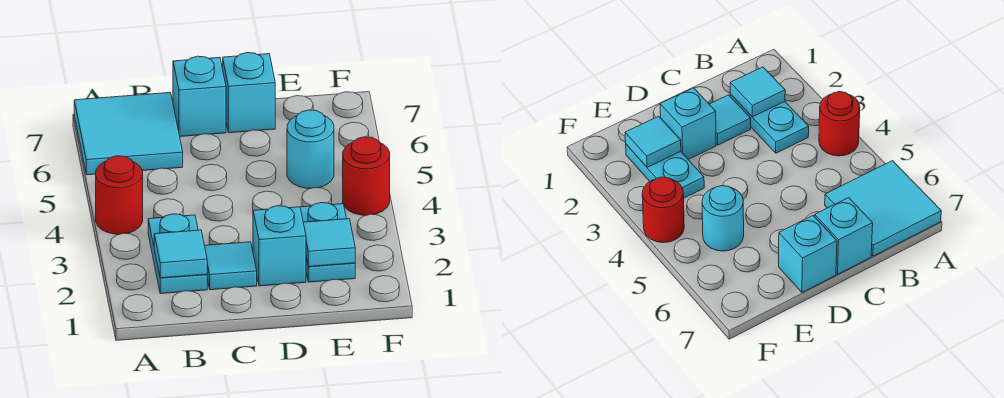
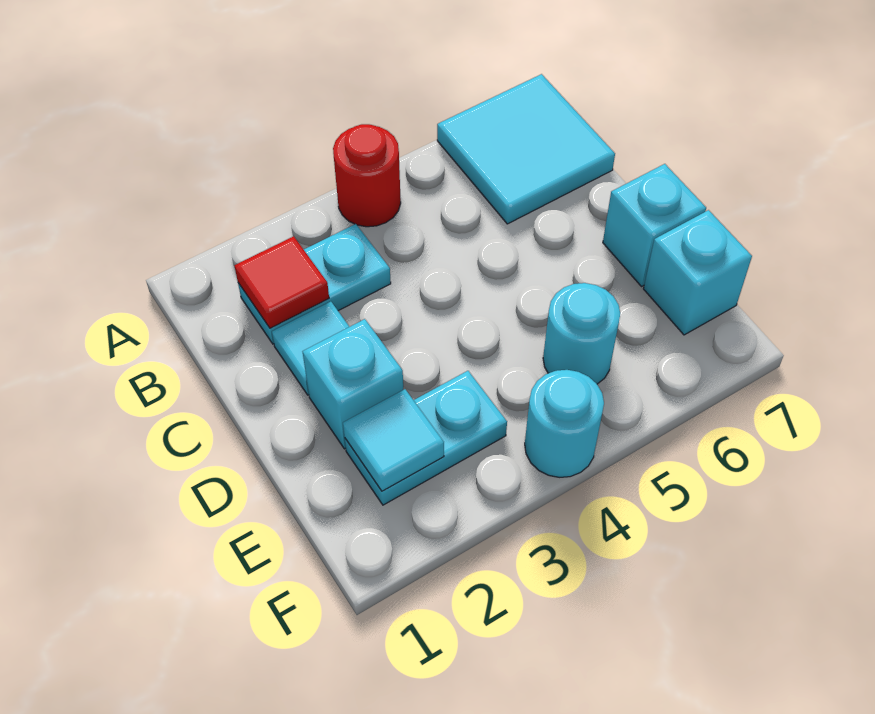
cyan tile B2 level 2 -> red tile B2 level 2
cyan brick C7 level 1 -> cyan brick E7 level 1
red round brick F4 level 1 -> cyan round brick F4 level 1

